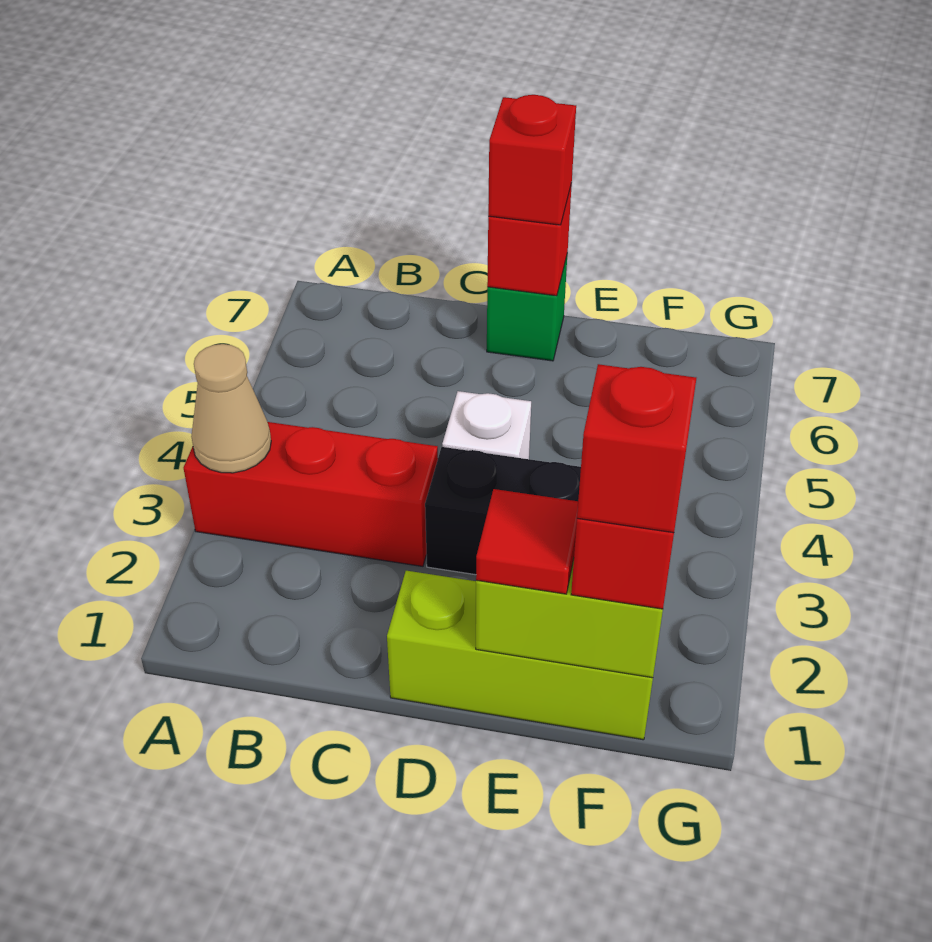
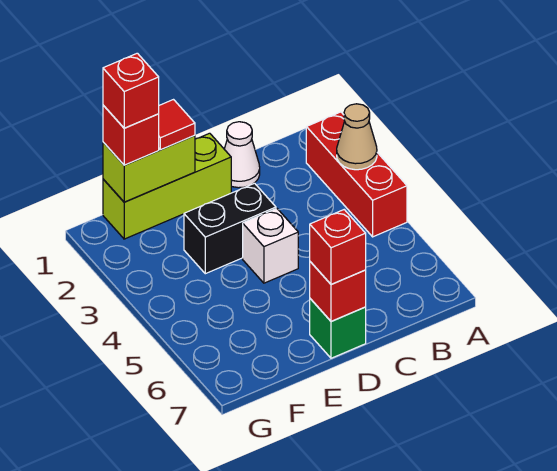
red brick A3:C3 level 1 -> red brick A2:A4 level 1
none -> white cone C1 level 1

